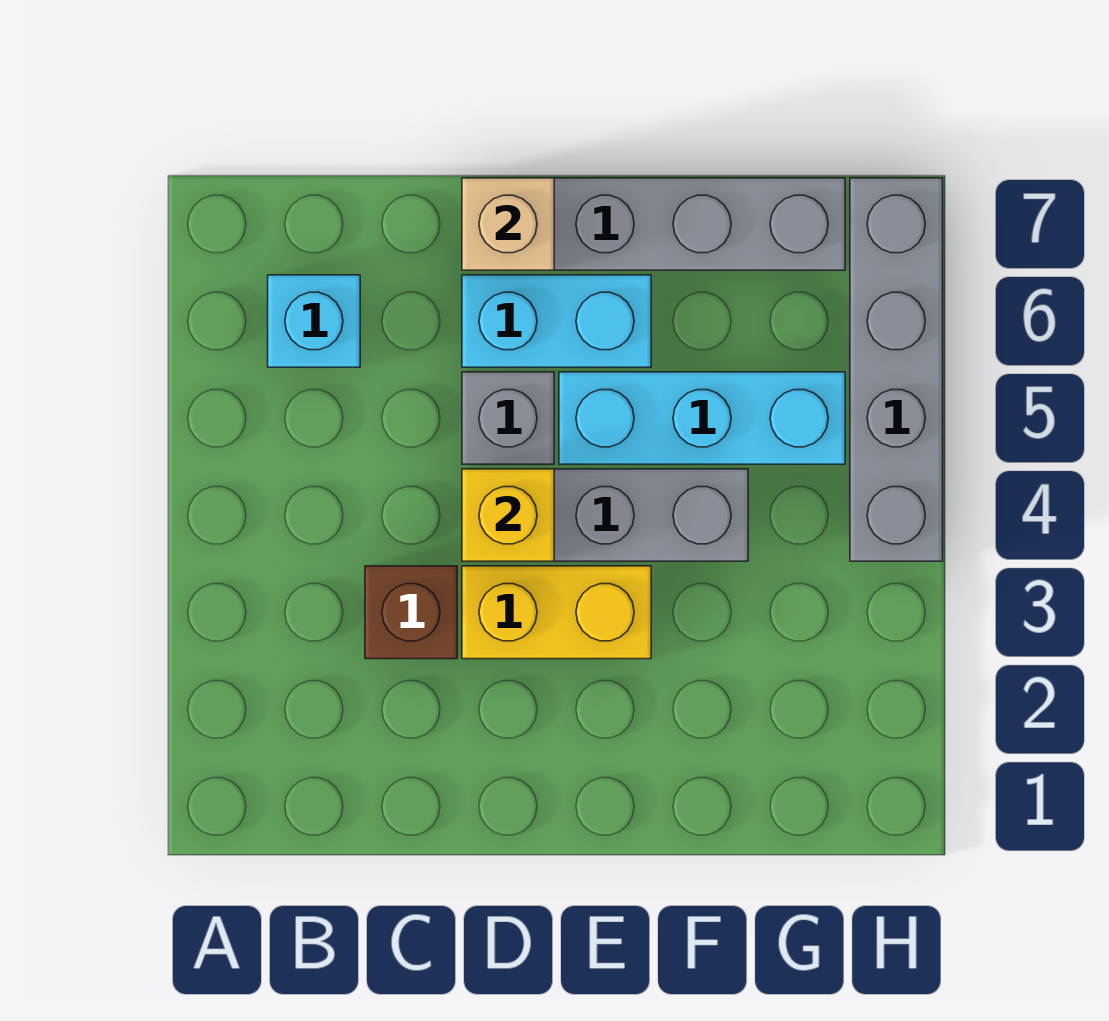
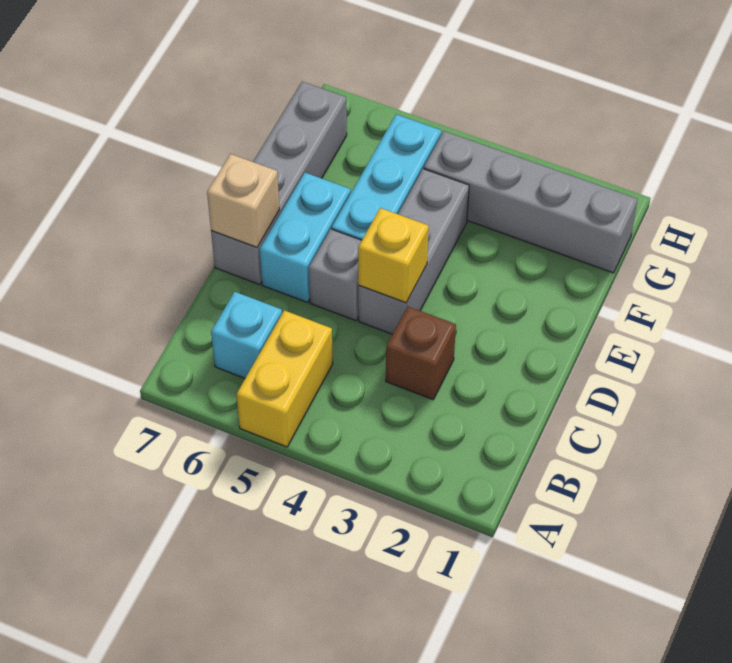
yellow brick D3:E3 level 1 -> yellow brick A5:B5 level 1
grey brick H4:H7 level 1 -> grey brick G1:G4 level 1

